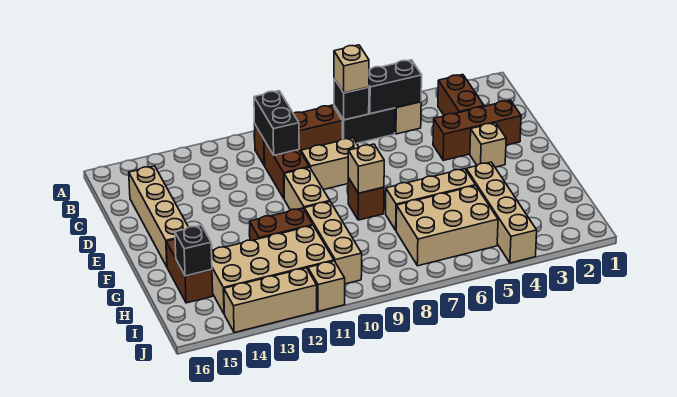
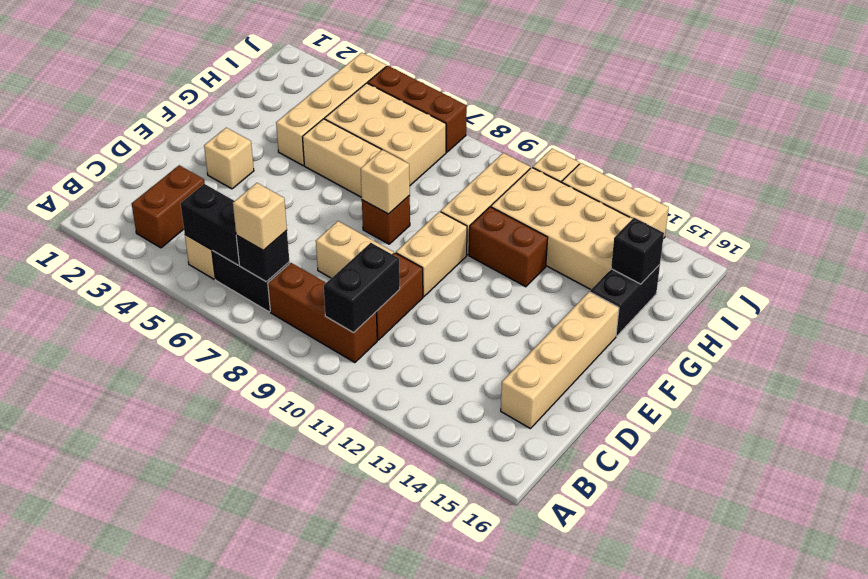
brown brick D2:D4 level 1 -> brown brick J5:J7 level 1
brown brick G15:H15 level 1 -> black brick G15:H15 level 1

